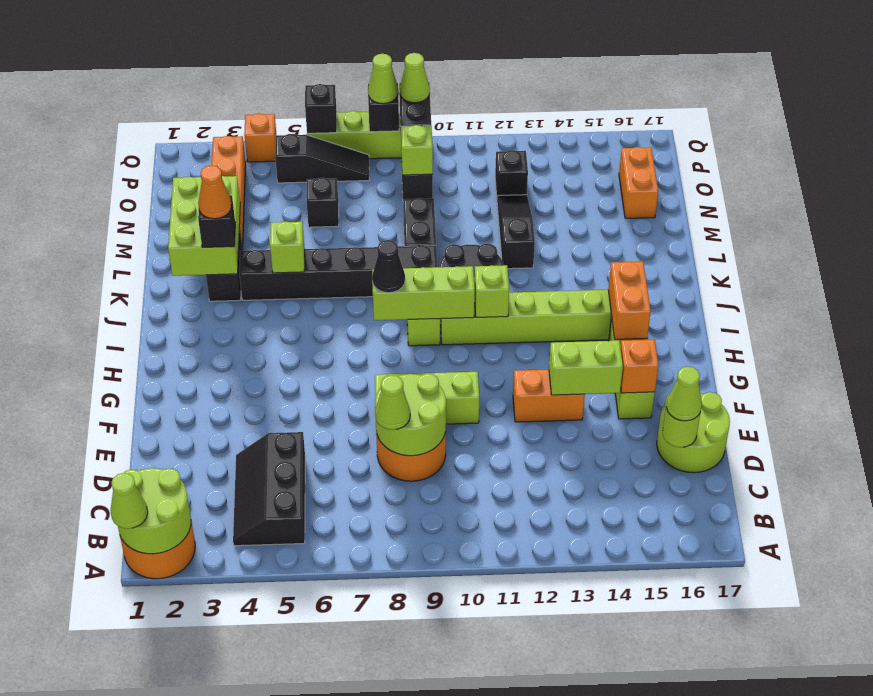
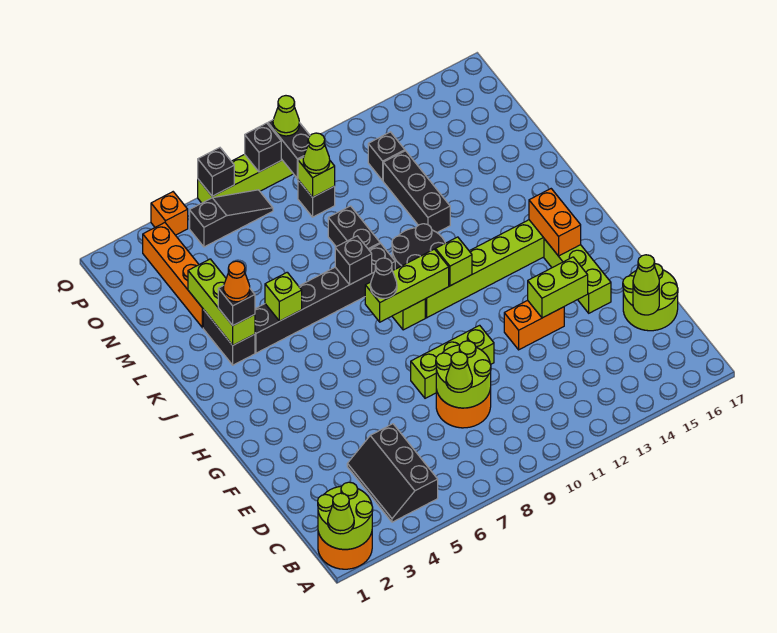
orange brick F15 level 2 -> none
lime brick K2:M3 level 2 -> lime brick K3:M3 level 2
black slope L12:N12 level 1 top L -> black brick L12:N12 level 1
black brick N6 level 1 -> black brick K8 level 2
orange brick N16:O16 level 1 -> none
lime cone Q8 level 3 -> lime cone O9 level 3

